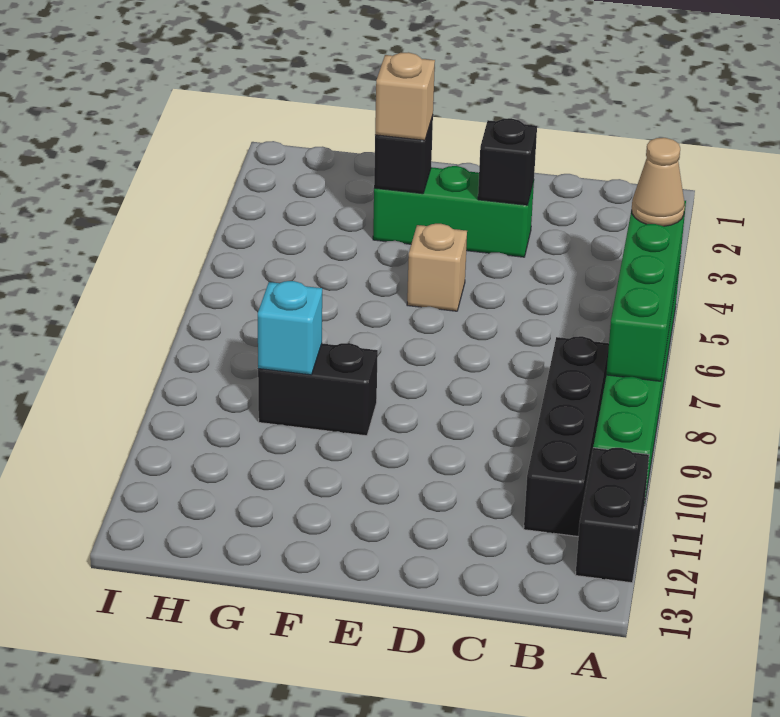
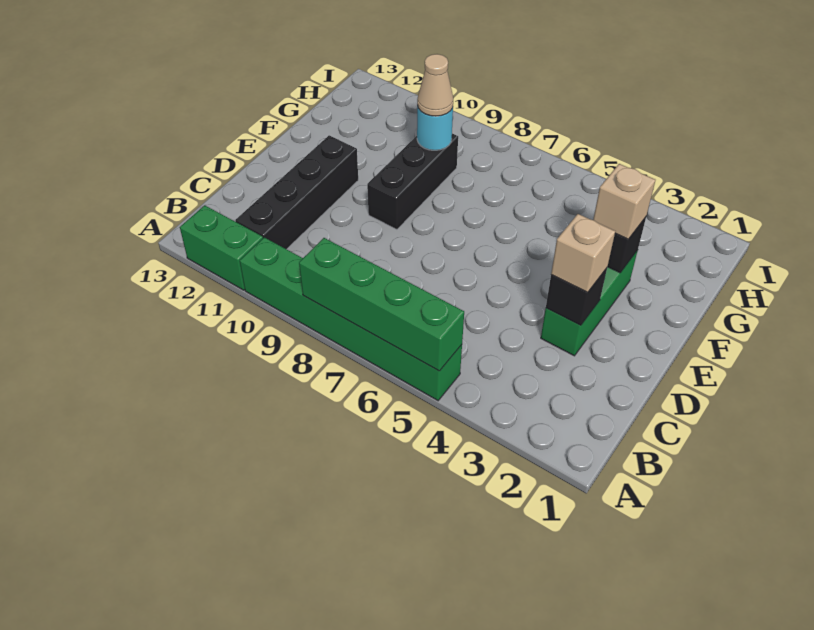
tan cone A5 level 3 -> tan cone G9 level 3
black brick A11:A12 level 1 -> green brick A11:A12 level 1
black brick B8:B11 level 1 -> black brick B11:E11 level 1
tan brick E5 level 1 -> tan brick D3 level 3
black brick F9:G9 level 1 -> black brick E9:G9 level 1
cyan brick G9 level 2 -> cyan round brick G9 level 2

